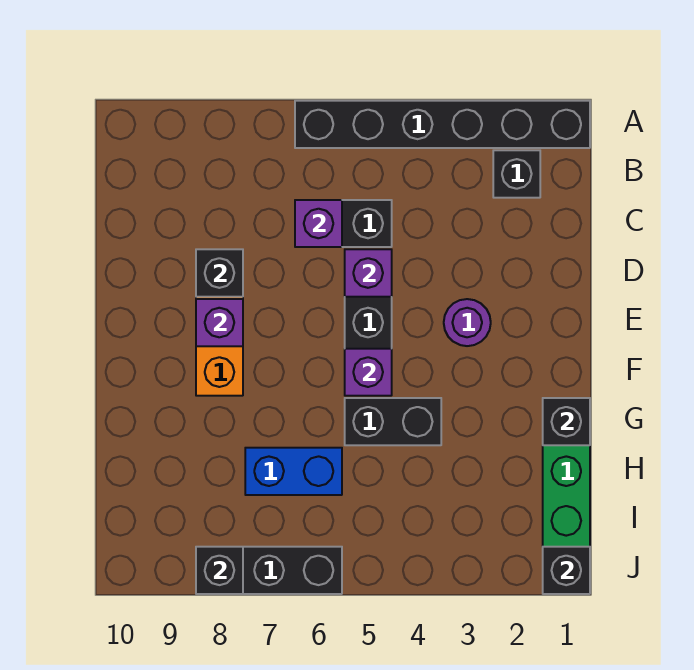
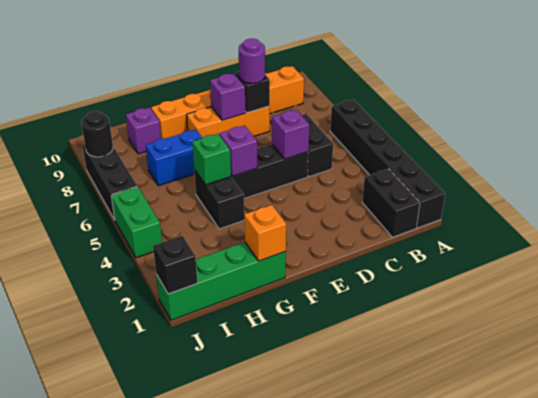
black brick B2 level 1 -> black brick B1:B2 level 1
none -> orange brick B9:G9 level 1
purple brick C6 level 2 -> purple brick H9 level 1
purple round brick E3 level 1 -> purple round brick D8 level 3
black brick G1 level 2 -> orange brick G1 level 2
none -> green brick G5 level 2
blue brick H6:H7 level 1 -> blue brick G7:H7 level 1
none -> green brick J4:J5 level 1
black brick J8 level 2 -> black round brick J8 level 2

